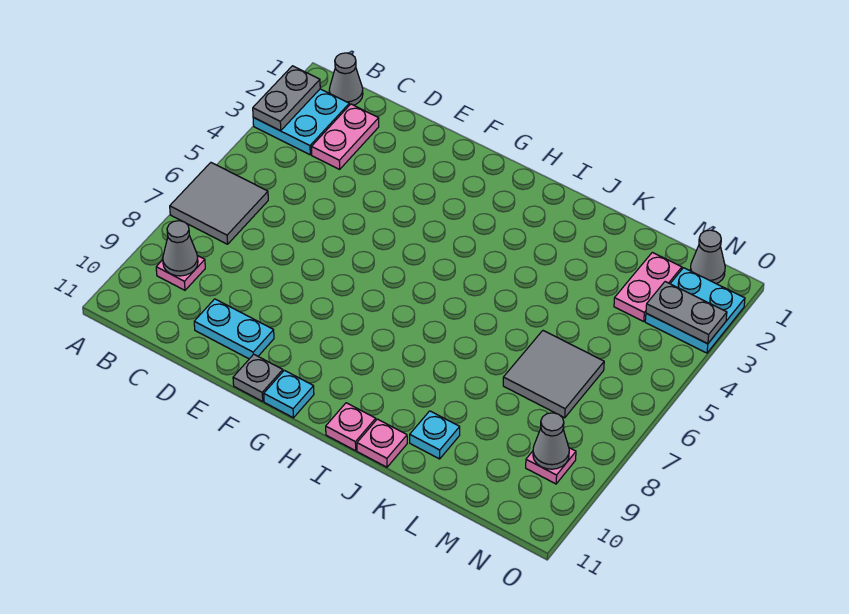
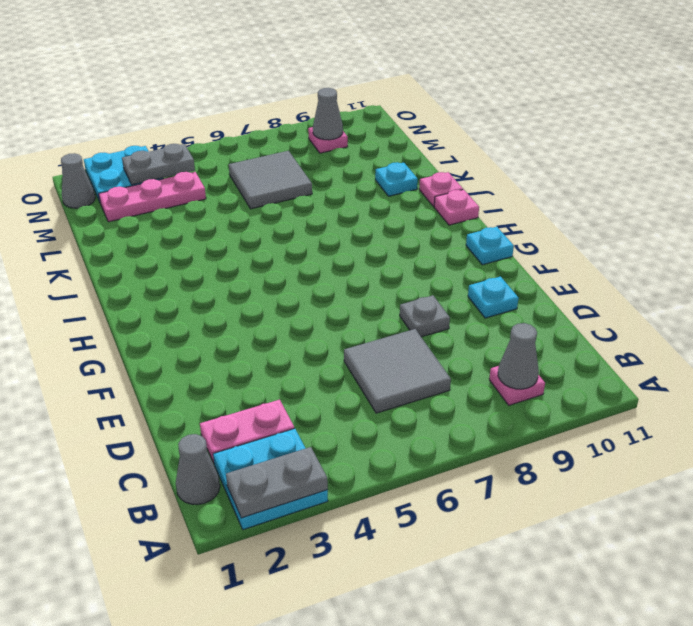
grey tile A6:B7 level 1 -> grey tile C6:D7 level 1
cyan plate D10:E10 level 1 -> cyan plate E10 level 1
grey plate F11 level 1 -> grey plate E8 level 1
pink plate M2:M3 level 1 -> pink plate M2:M4 level 1
grey plate N3:O3 level 2 -> grey plate N3:N4 level 2

